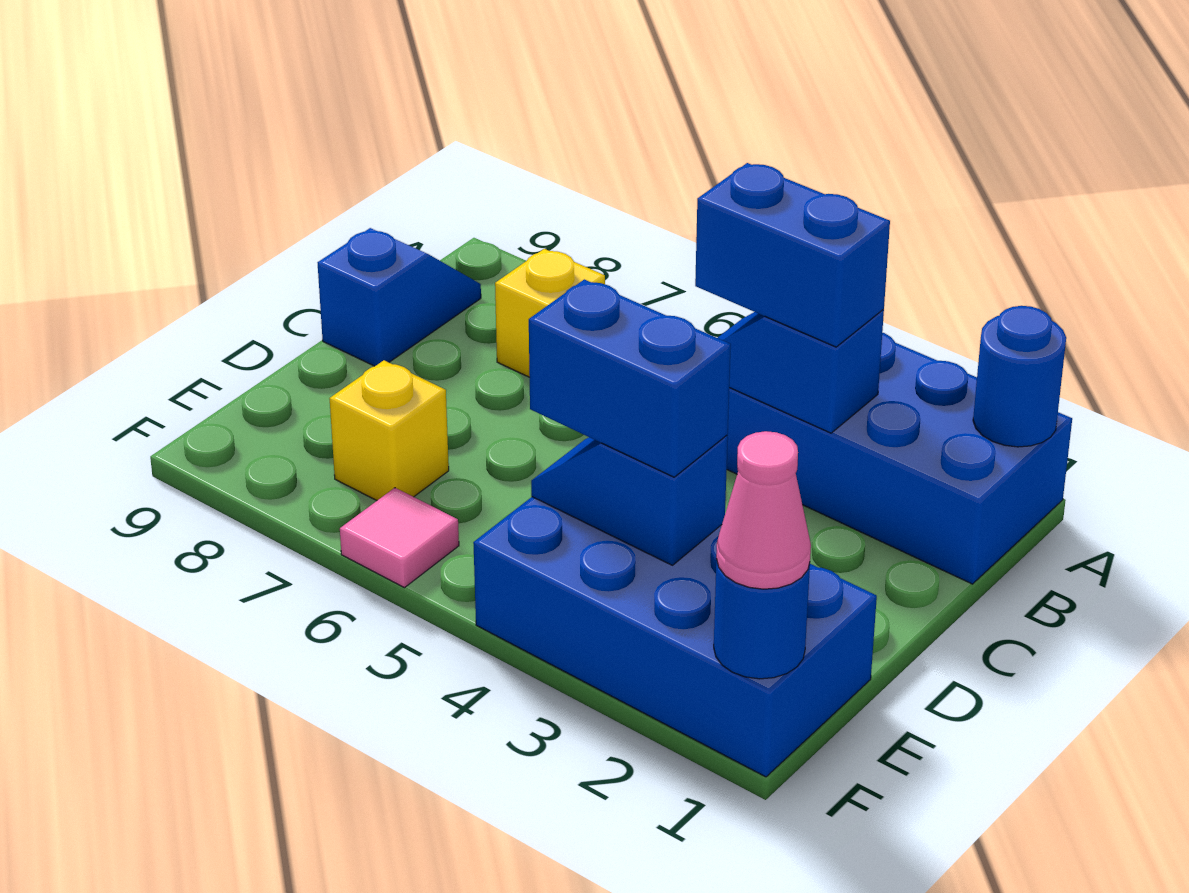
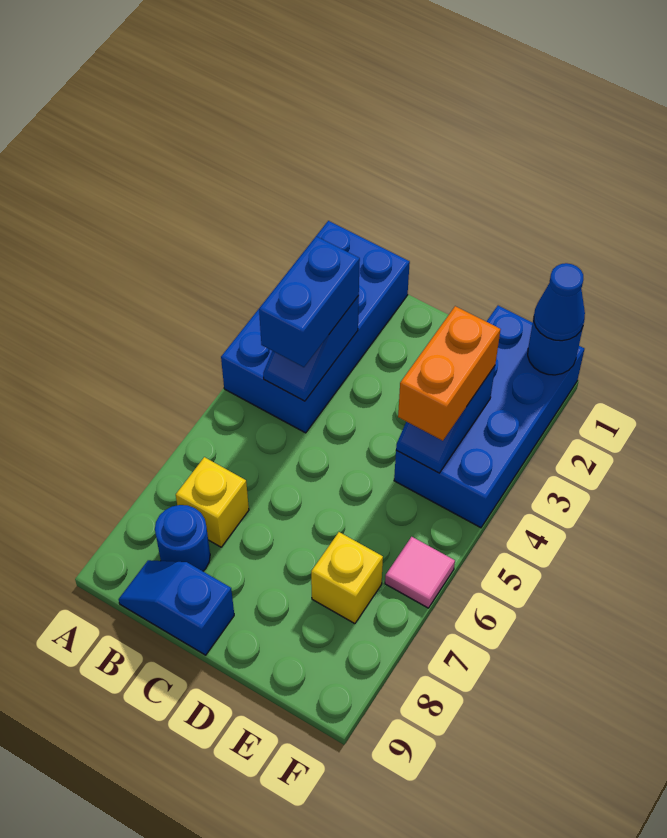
blue round brick A1 level 2 -> blue round brick B8 level 1
blue brick E3:E4 level 3 -> orange brick E3:E4 level 3
pink cone F1 level 3 -> blue cone F1 level 3

